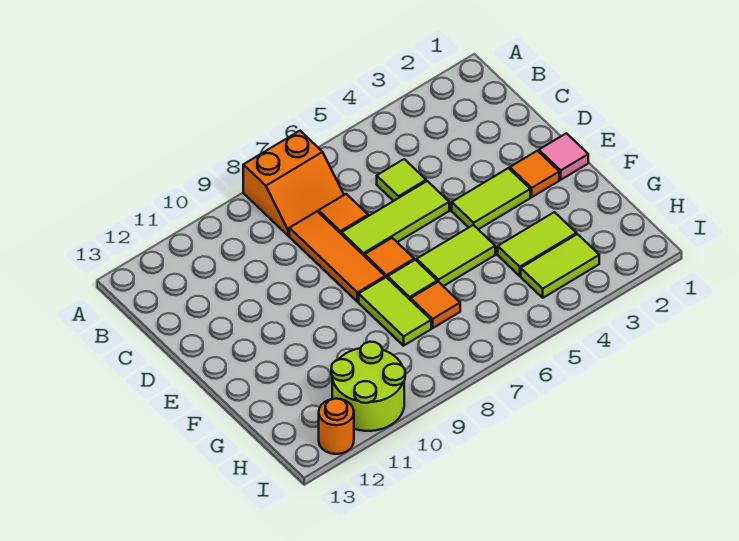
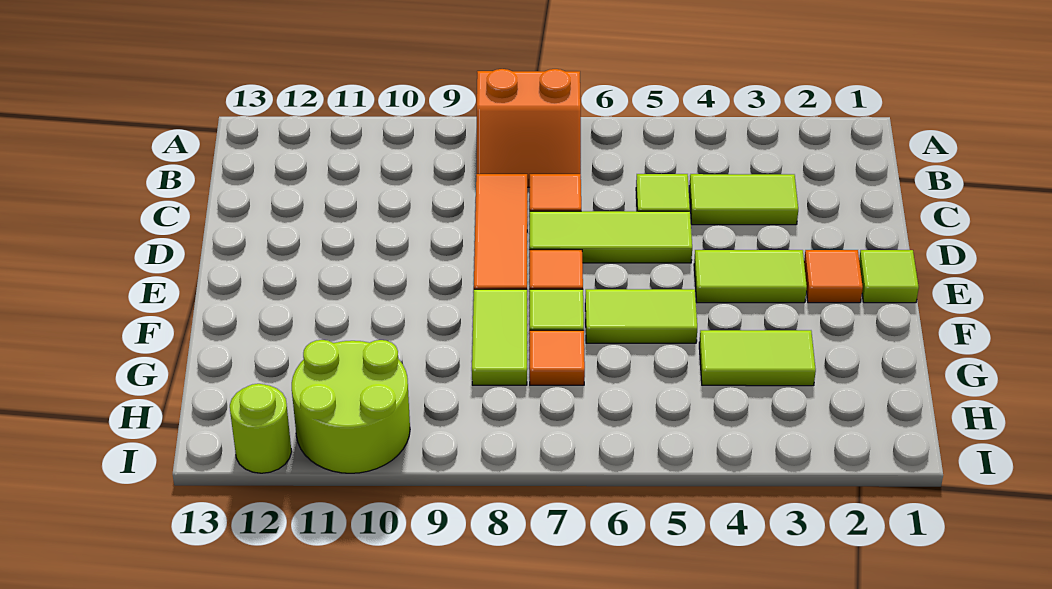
pink tile E1 level 1 -> lime tile E1 level 1
lime tile H3:H4 level 1 -> lime tile C3:C4 level 1
orange round brick I12 level 1 -> lime round brick I12 level 1

